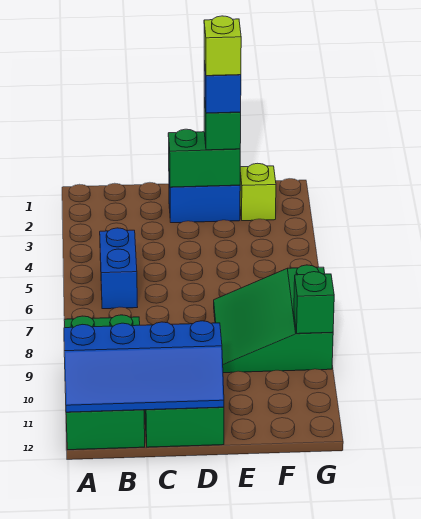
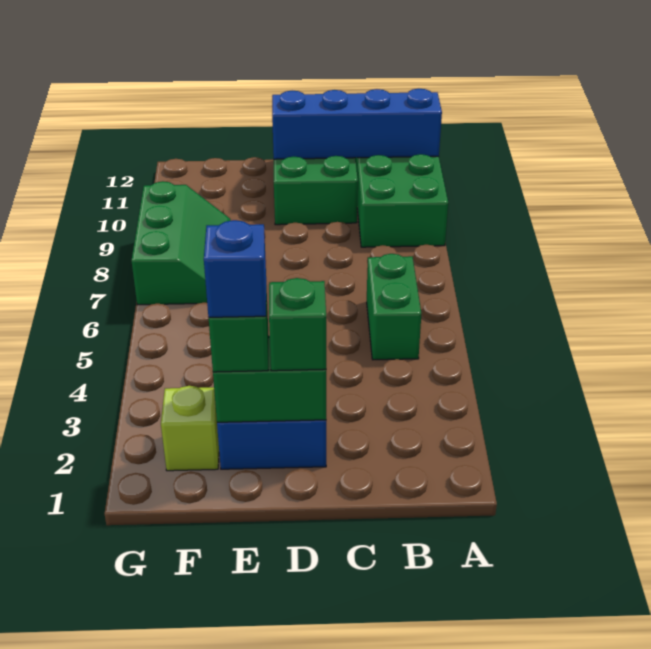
blue brick B5:B6 level 1 -> green brick B5:B6 level 1
lime brick E2 level 5 -> none
green slope E7:G9 level 1 top G -> green slope F7:G9 level 1 top G
green brick G9 level 2 -> green brick D2 level 3

